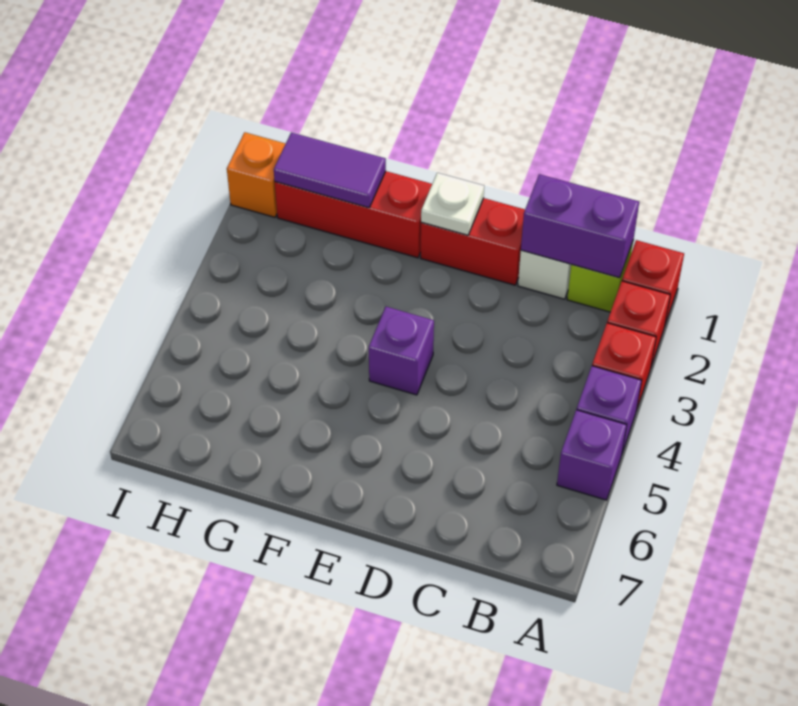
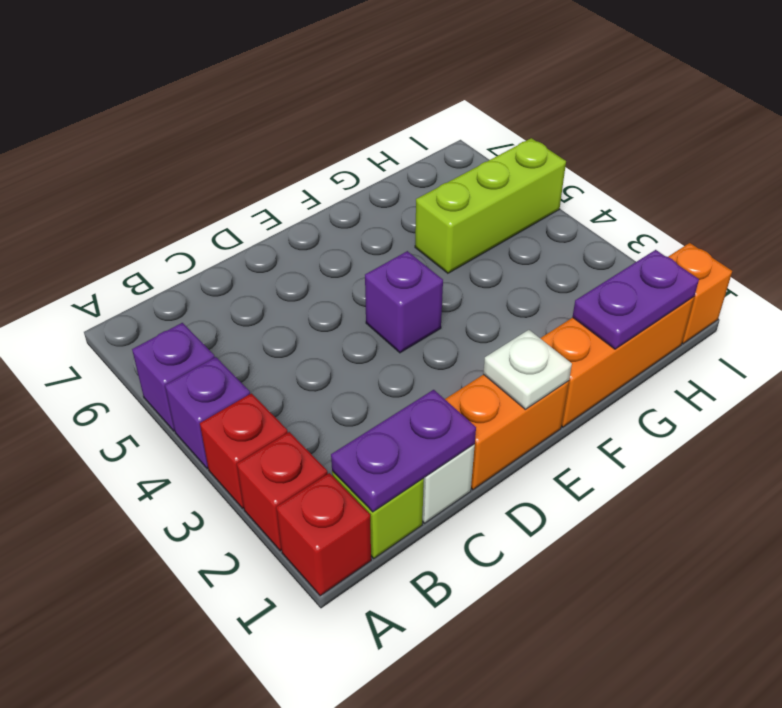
purple brick B1:C1 level 2 -> purple plate B1:C1 level 2
red brick D1:E1 level 1 -> orange brick D1:E1 level 1
red brick F1:H1 level 1 -> orange brick F1:H1 level 1
purple tile G1:H1 level 2 -> purple plate G1:H1 level 2
none -> lime brick G5:I5 level 1

